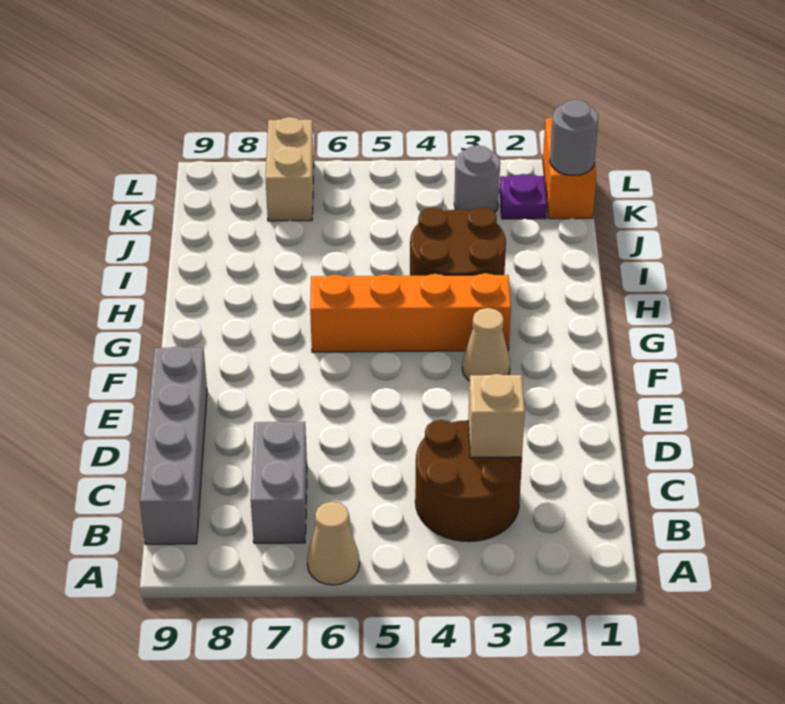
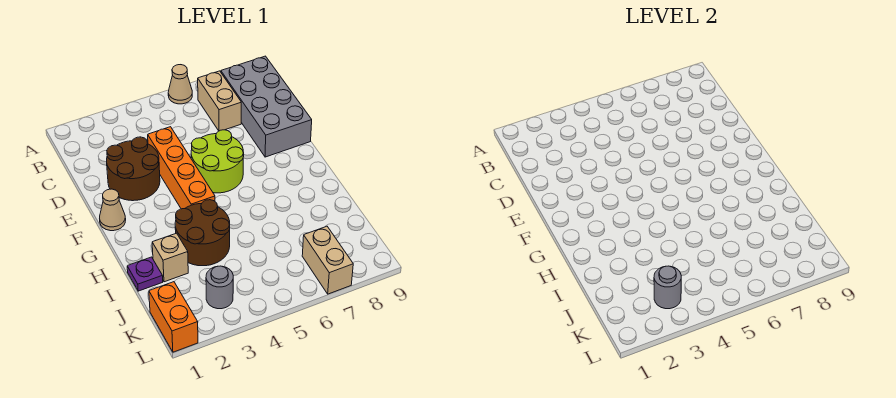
brown round brick B3:C4 level 1 -> brown round brick D2:E3 level 1
grey brick B7:C7 level 1 -> tan brick B7:C7 level 1
grey brick B9:E9 level 1 -> grey brick B8:E9 level 1
tan brick C3 level 2 -> tan brick I2 level 1
none -> lime round brick E5:F6 level 1
tan cone F3 level 1 -> tan cone F1 level 1
orange brick G3:G6 level 1 -> orange brick D4:G4 level 1
grey round brick K1 level 2 -> grey round brick K3 level 2
purple plate K2 level 1 -> purple plate I1 level 1

